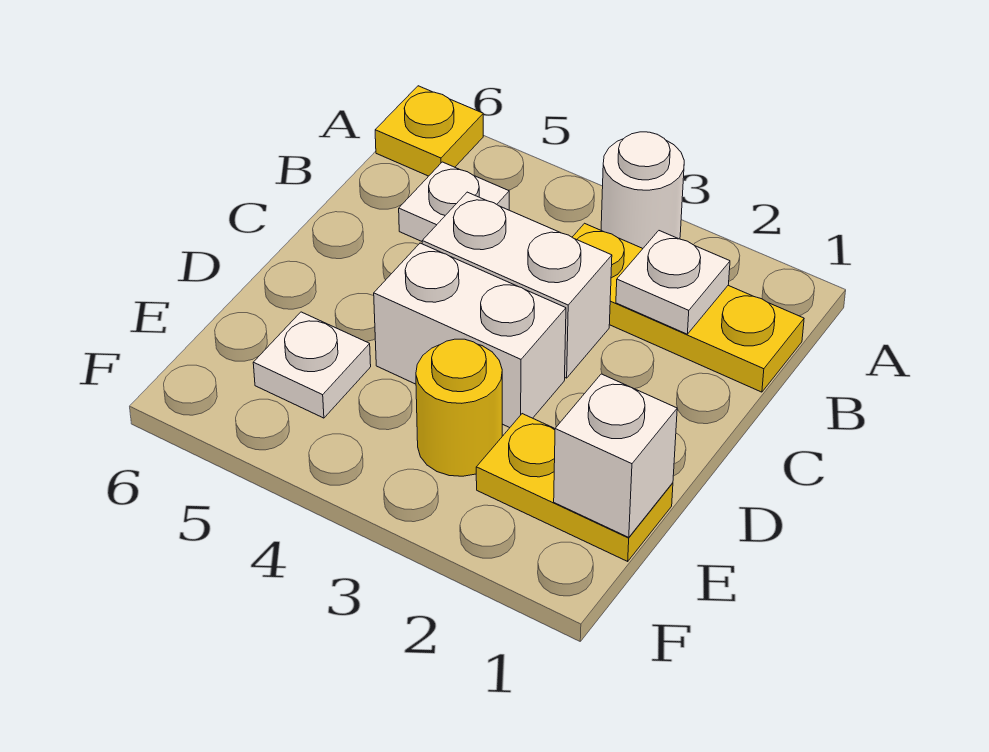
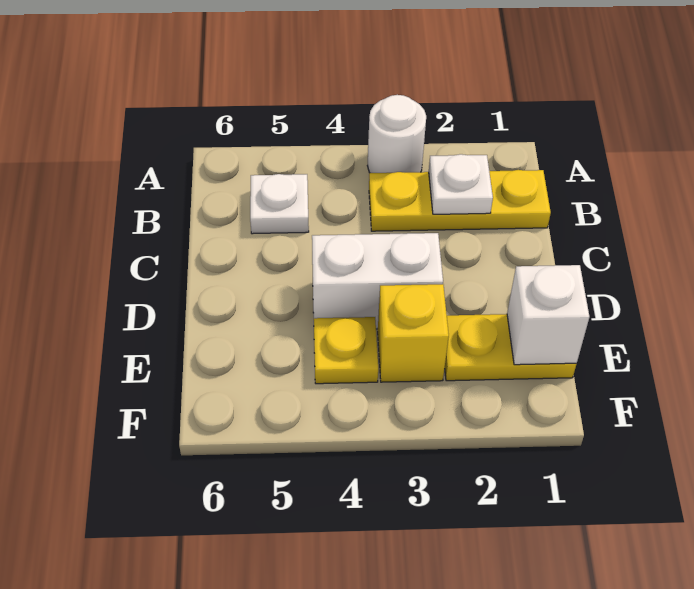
yellow plate A6 level 1 -> yellow plate E4 level 1
white brick C3:C4 level 1 -> none
yellow round brick E3 level 1 -> yellow brick E3 level 1
white plate E5 level 1 -> none

